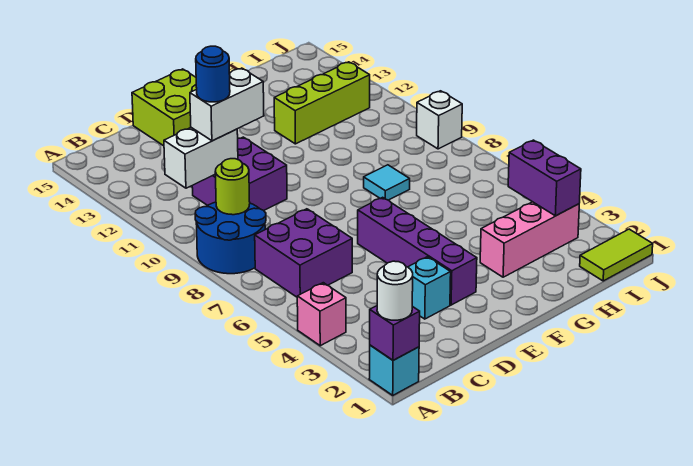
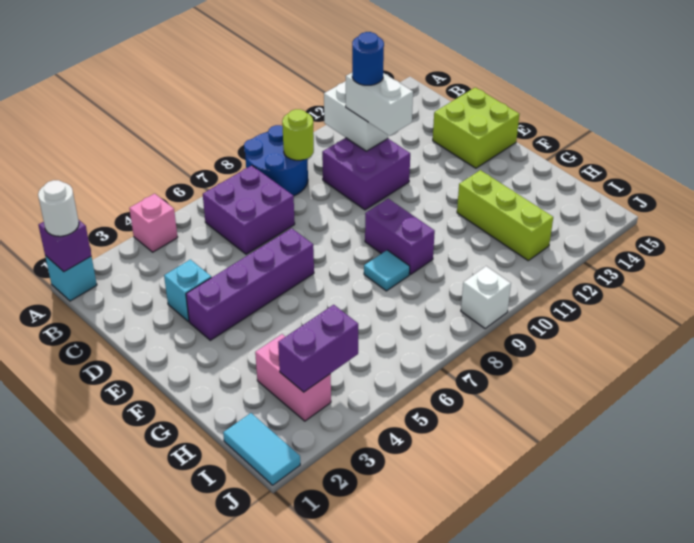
none -> purple brick F9:G9 level 1
pink brick G3:I3 level 1 -> pink brick H3:I3 level 1
lime tile I1:J1 level 1 -> cyan tile I1:J1 level 1

